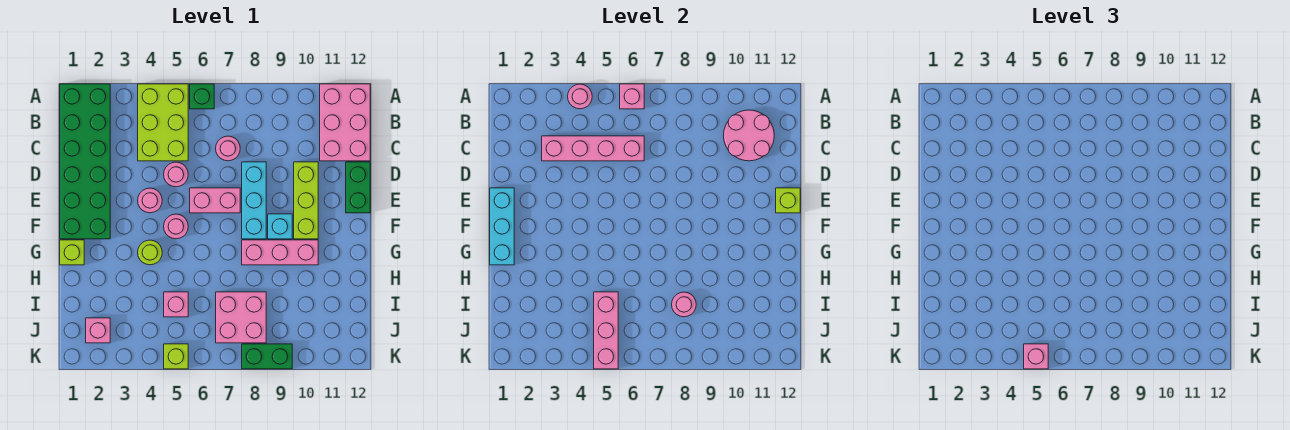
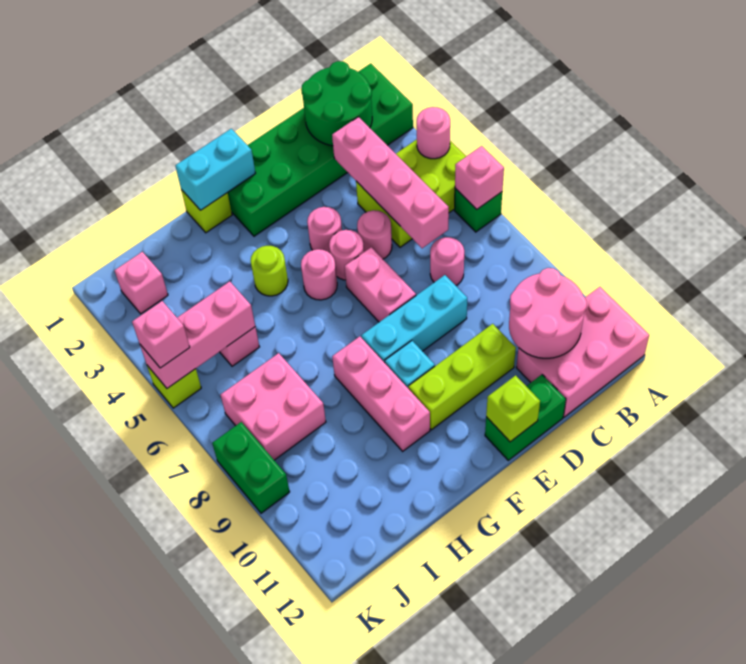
none -> green round brick B1:C2 level 2
cyan brick E1:G1 level 2 -> cyan brick F1:G1 level 2
pink round brick I8 level 2 -> pink round brick E5 level 1

